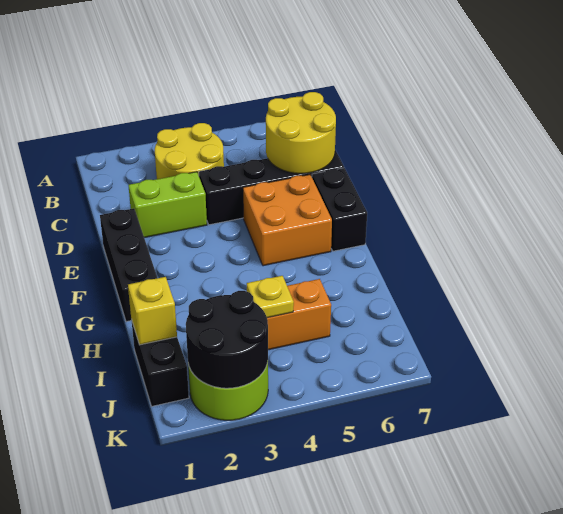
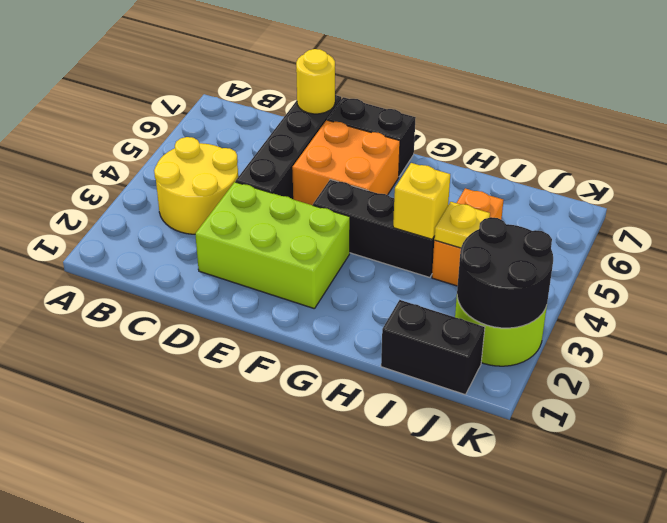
yellow round brick C6:D7 level 2 -> yellow round brick D7 level 2
lime brick D2:D3 level 1 -> lime brick D2:F3 level 1
black brick E1:G1 level 1 -> black brick F4:H4 level 1
yellow brick I1 level 2 -> yellow brick H4 level 2

